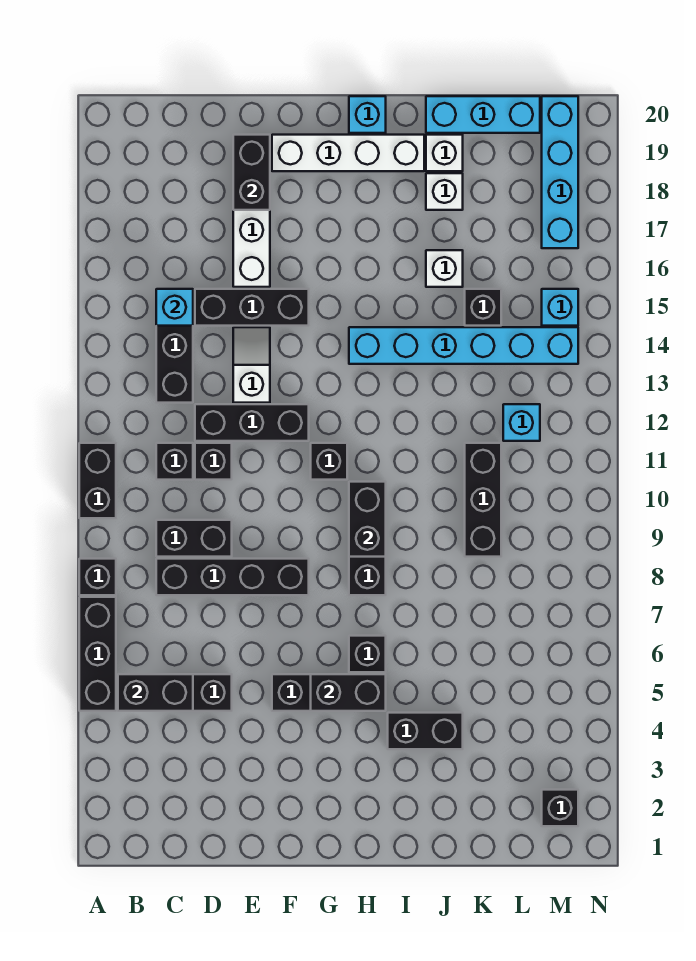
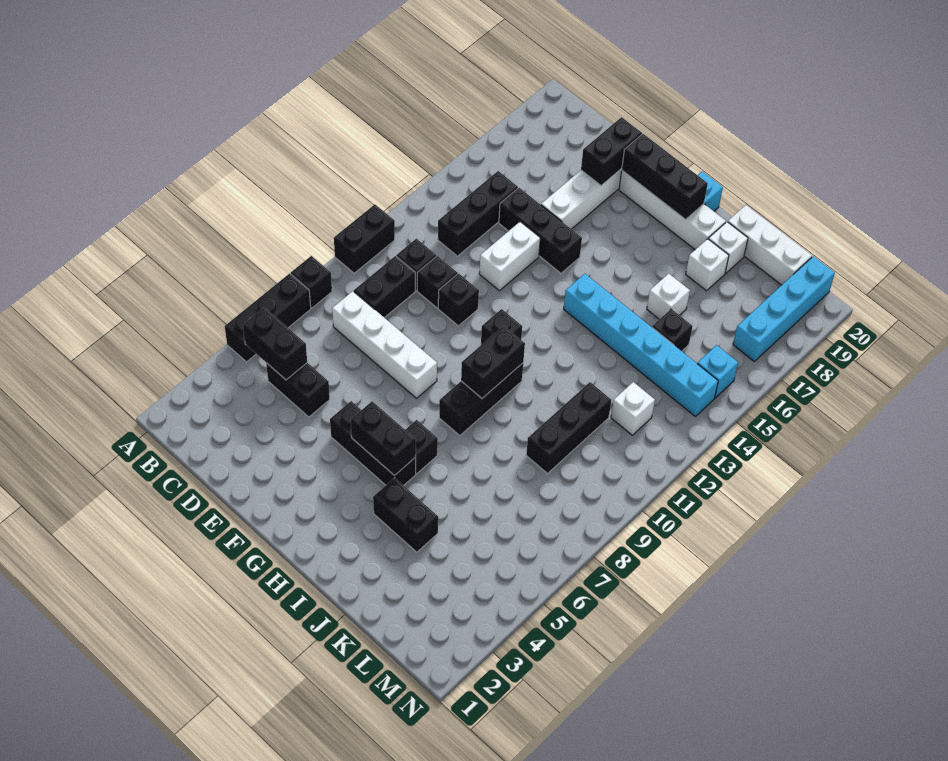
black brick C8:F8 level 1 -> white brick C8:F8 level 1
black brick C9:D9 level 1 -> black brick C9:C10 level 1
cyan brick C15 level 2 -> none
black brick D12:F12 level 1 -> black brick F19:H19 level 2
white slope E13:E14 level 1 top 13 -> white brick E13:E14 level 1
cyan brick J20:L20 level 1 -> white brick J20:L20 level 1
cyan brick L12 level 1 -> white brick L12 level 1
black brick M2 level 1 -> black brick E11 level 1

